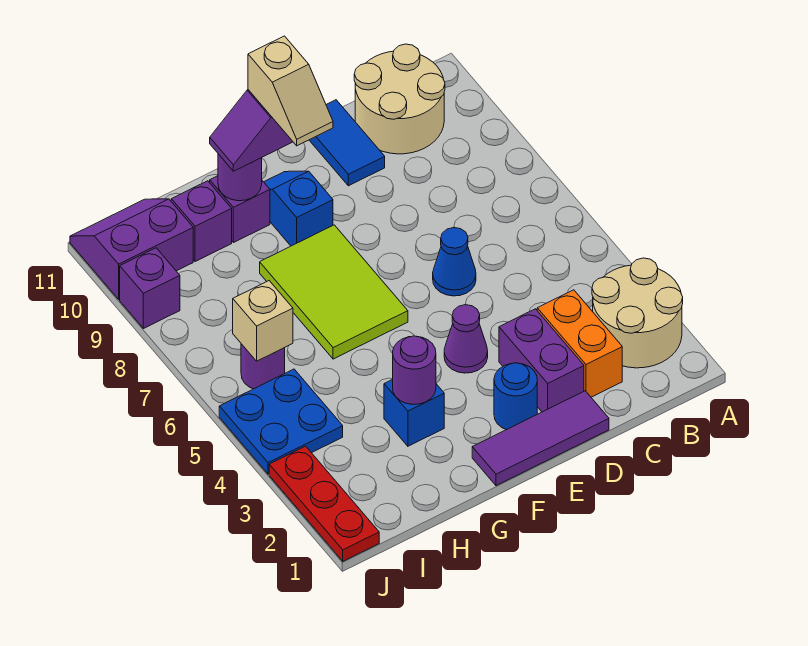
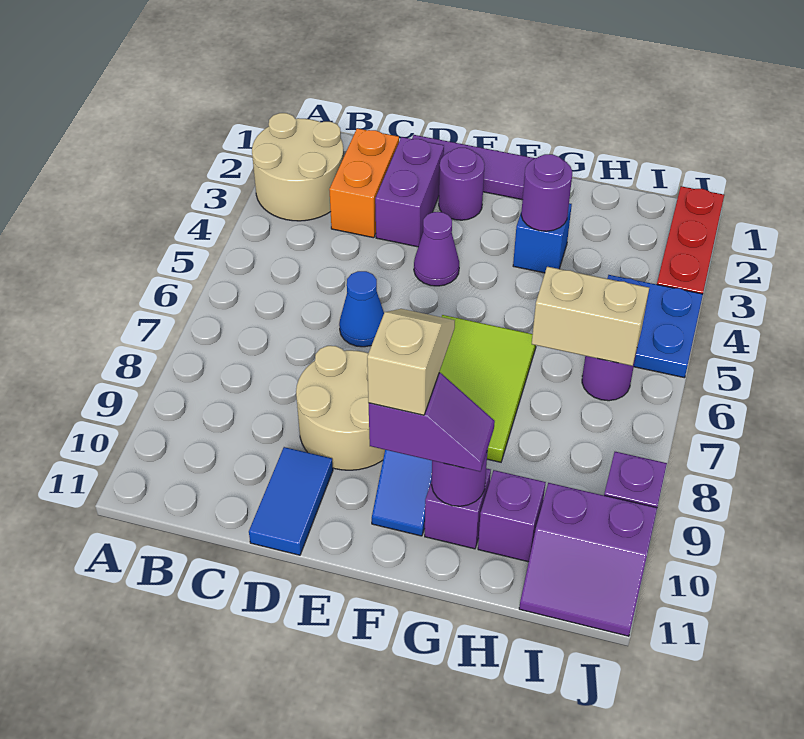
tan round brick B10:C11 level 1 -> tan round brick D8:E9 level 1
blue round brick E2 level 1 -> purple round brick E2 level 1
tan brick I6 level 2 -> tan brick H6:I6 level 2

